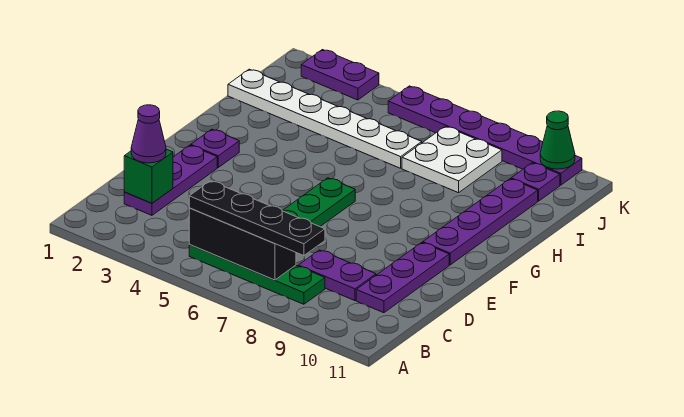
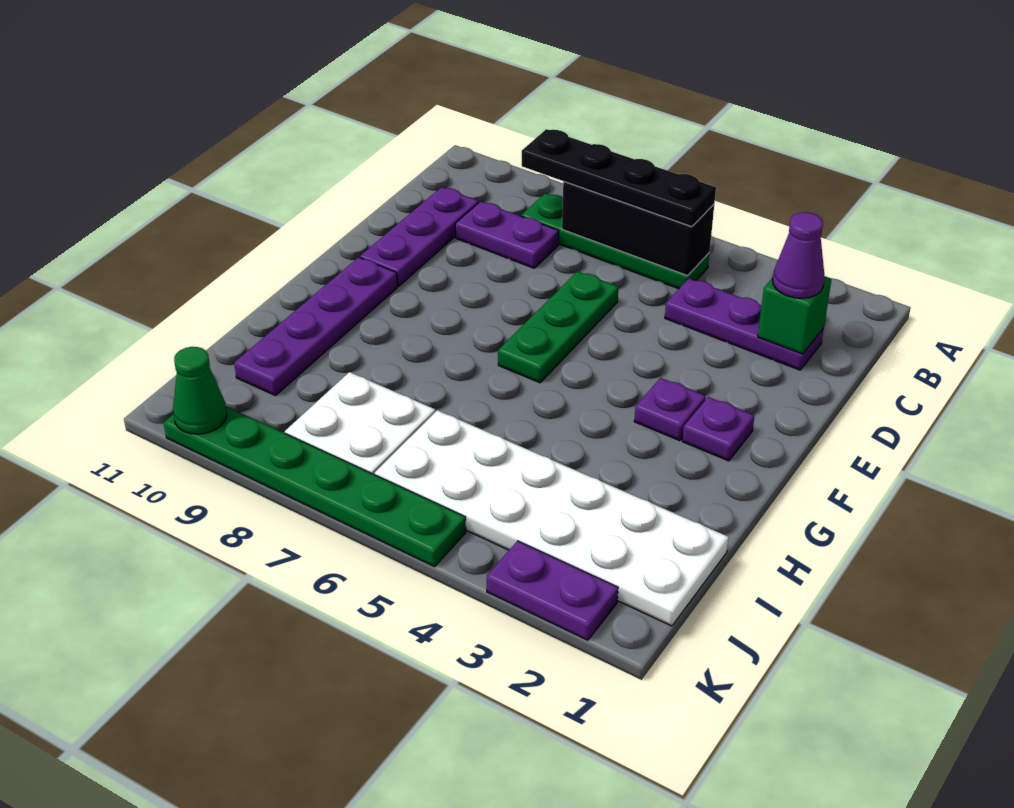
purple plate C2:E2 level 1 -> purple plate C2:C4 level 1
white plate I1:I6 level 1 -> white plate I1:J6 level 1
purple plate J10 level 1 -> purple plate F3 level 1
purple plate K5:K10 level 1 -> green plate K5:K10 level 1

